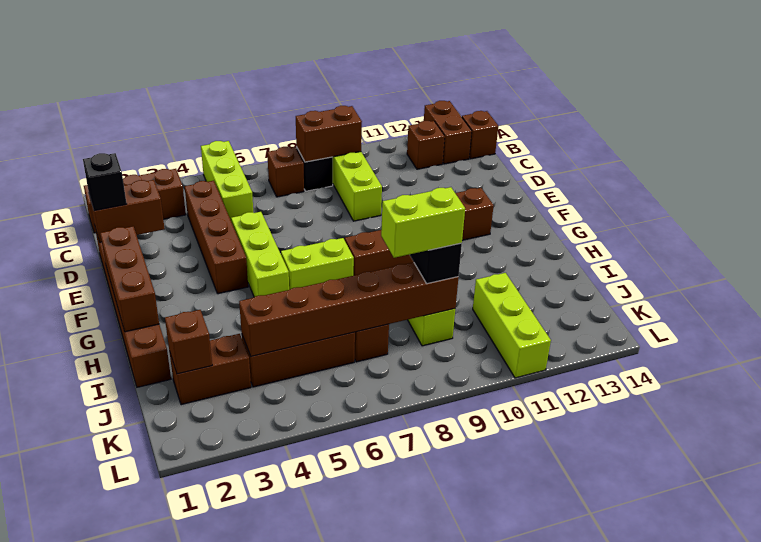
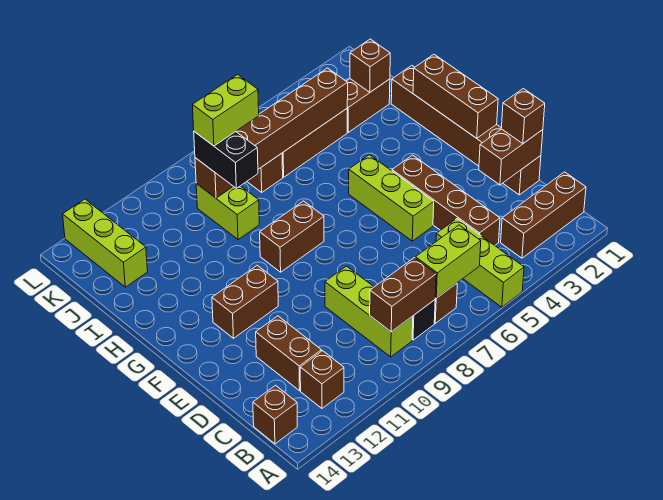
brown brick A13:B13 level 1 -> brown brick C12:D12 level 1
black brick D1 level 3 -> brown brick D1 level 3
lime brick G6:G7 level 1 -> lime brick B6:B7 level 2
lime brick J11:L11 level 1 -> lime brick J13:L13 level 1

